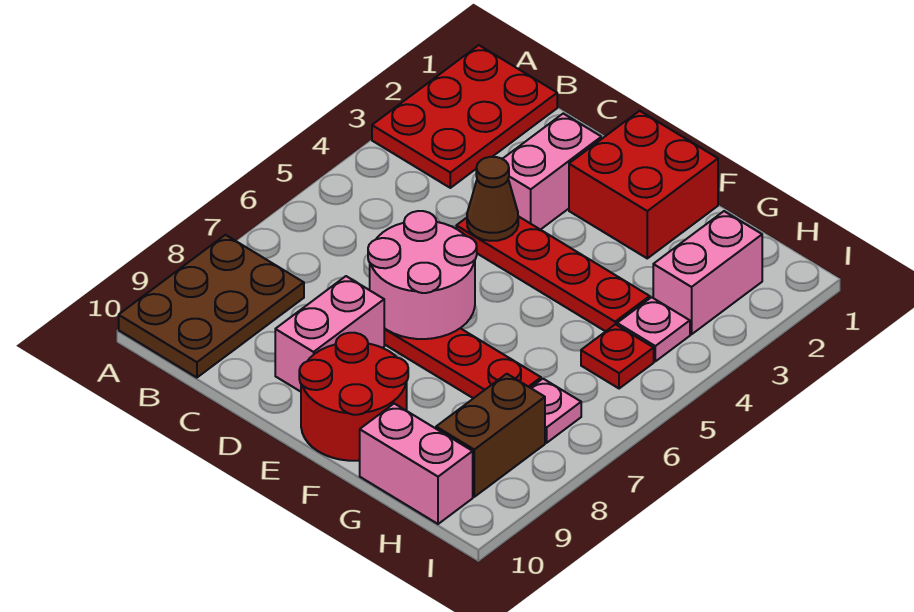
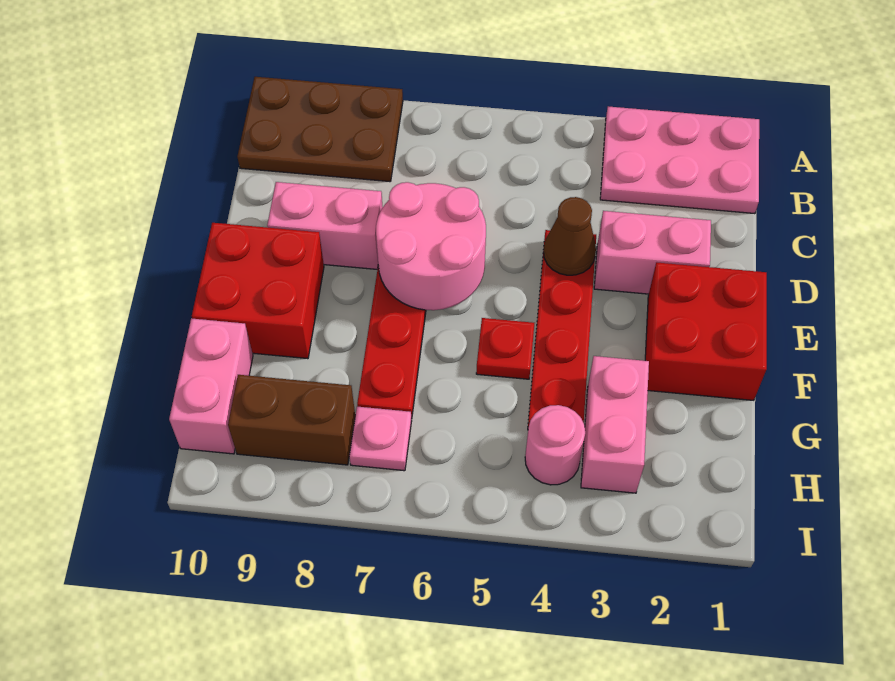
red plate A1:B3 level 1 -> pink plate A1:B3 level 1
red round brick E9:F10 level 1 -> red brick E9:F10 level 1
pink brick H2:H3 level 1 -> pink brick G3:H3 level 1
pink plate H4 level 1 -> pink round brick H4 level 1
red plate H5 level 1 -> red plate F5 level 1

